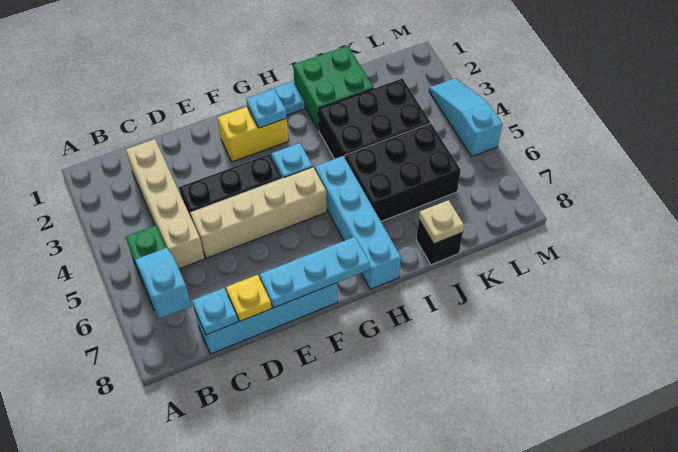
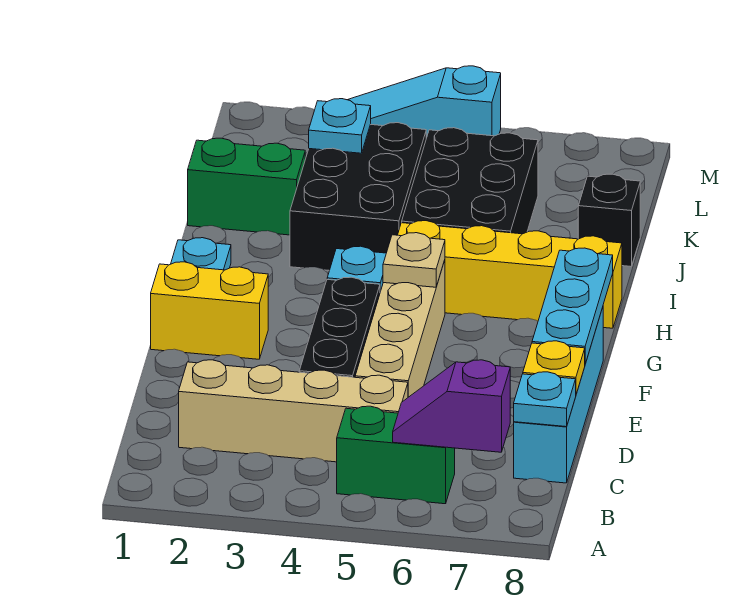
cyan slope B6:B7 level 2 top 7 -> purple slope B6:B7 level 2 top 7
yellow brick F2:G2 level 1 -> yellow brick F1:F2 level 1
cyan plate G2 level 2 -> cyan plate K3 level 2
cyan brick H5:H8 level 1 -> yellow brick H5:H8 level 1
green brick I1:J2 level 1 -> green brick J1:J2 level 1
tan plate J8 level 2 -> tan plate G5 level 2

